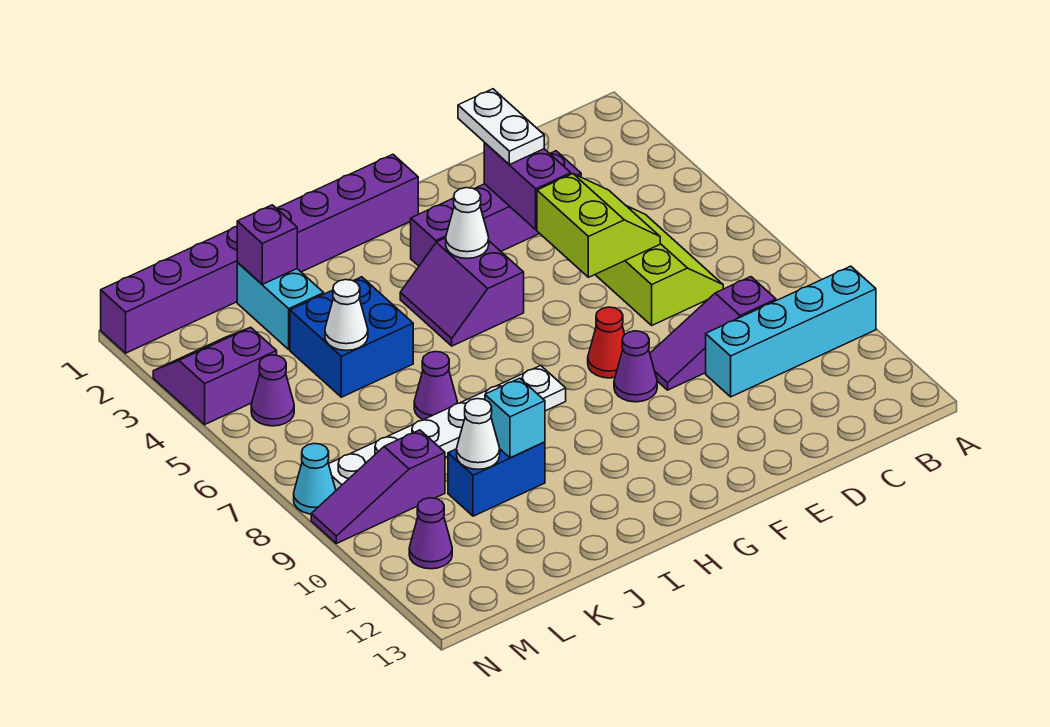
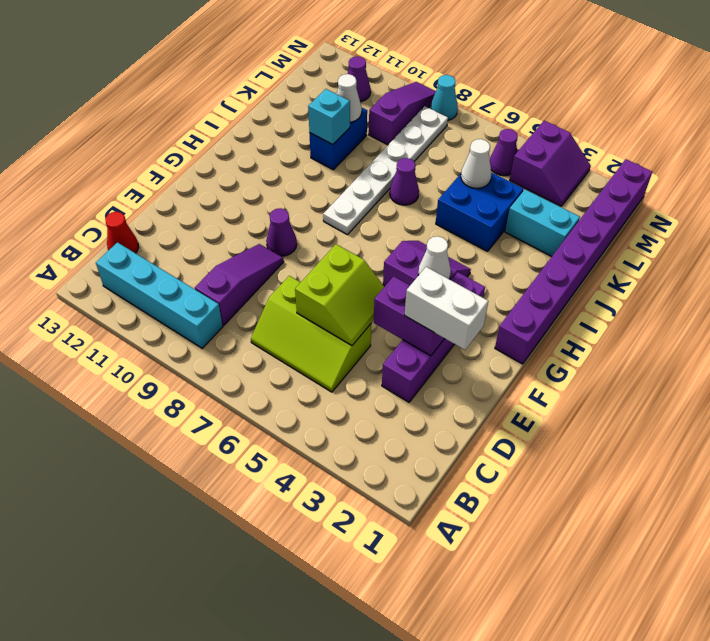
cyan brick A10:D10 level 1 -> cyan brick B9:B12 level 1
lime slope D5:E6 level 2 top E -> lime slope D5:E6 level 2 top 6
white plate E2:E3 level 3 -> white brick E2:E3 level 3
red cone F8 level 1 -> red cone C13 level 1
purple brick K2 level 2 -> none

